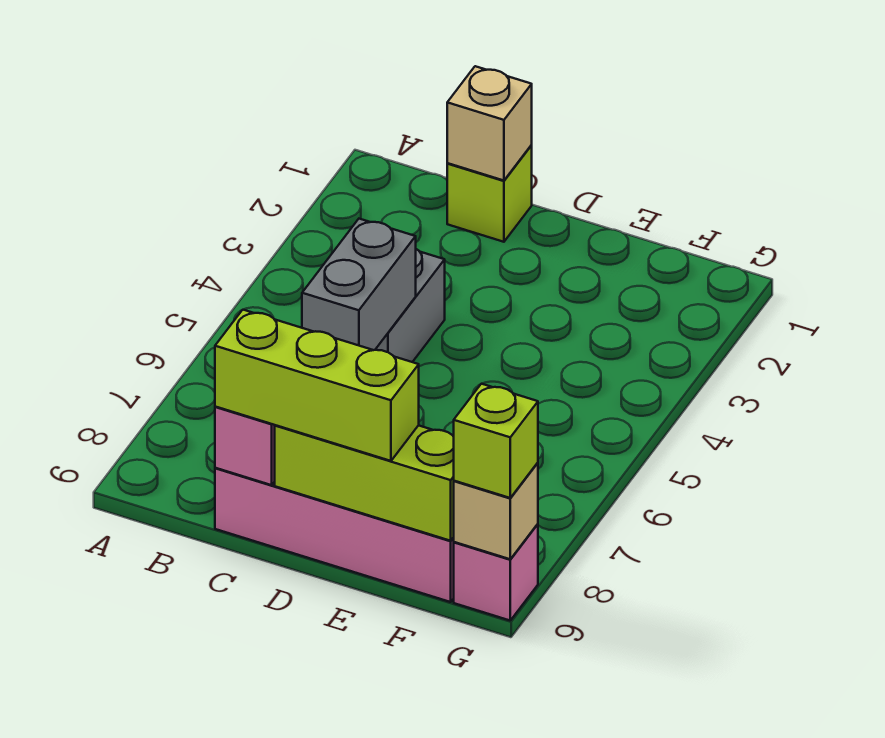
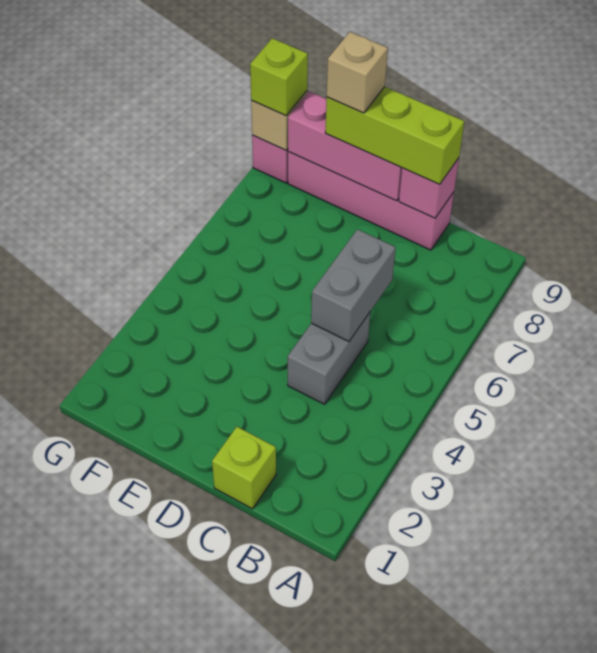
tan brick C1 level 2 -> tan brick E9 level 4
lime brick D9:F9 level 2 -> pink brick D9:F9 level 2

